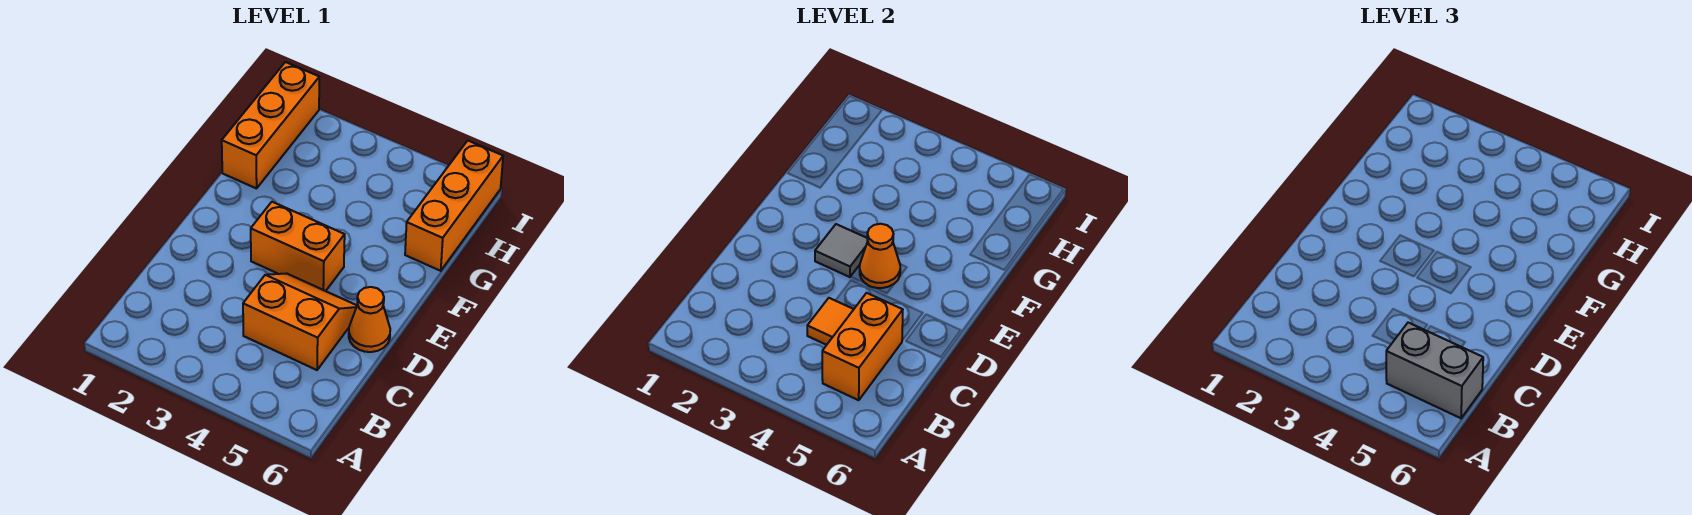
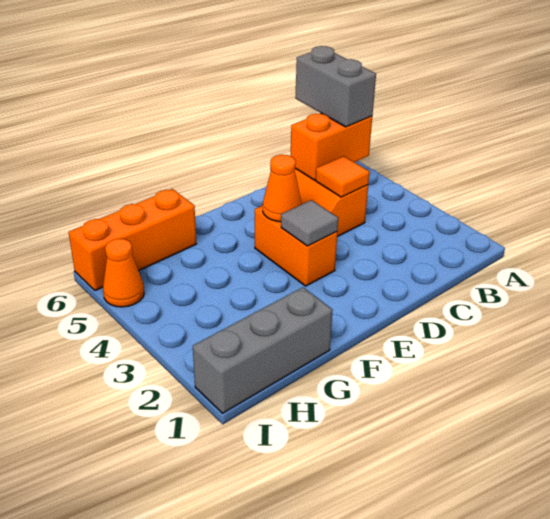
orange cone D6 level 1 -> orange cone I5 level 1
orange brick G1:I1 level 1 -> grey brick G1:I1 level 1

